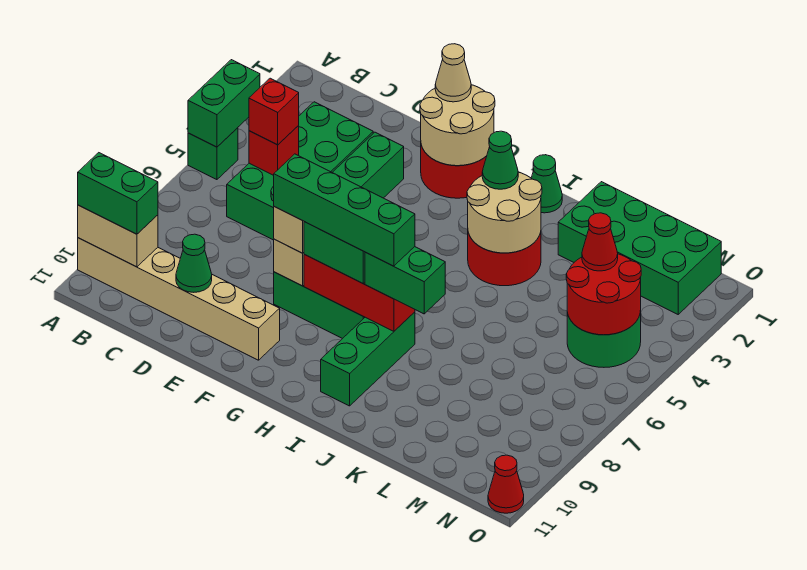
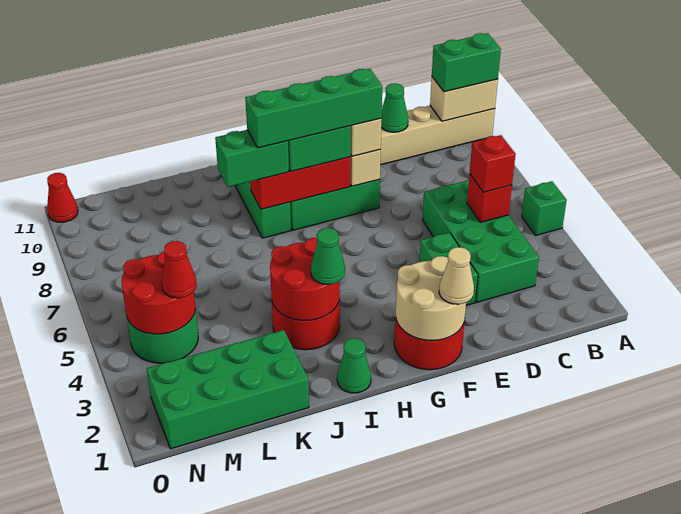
green brick A4:A5 level 2 -> none
tan round brick I3:J4 level 2 -> red round brick I3:J4 level 2

